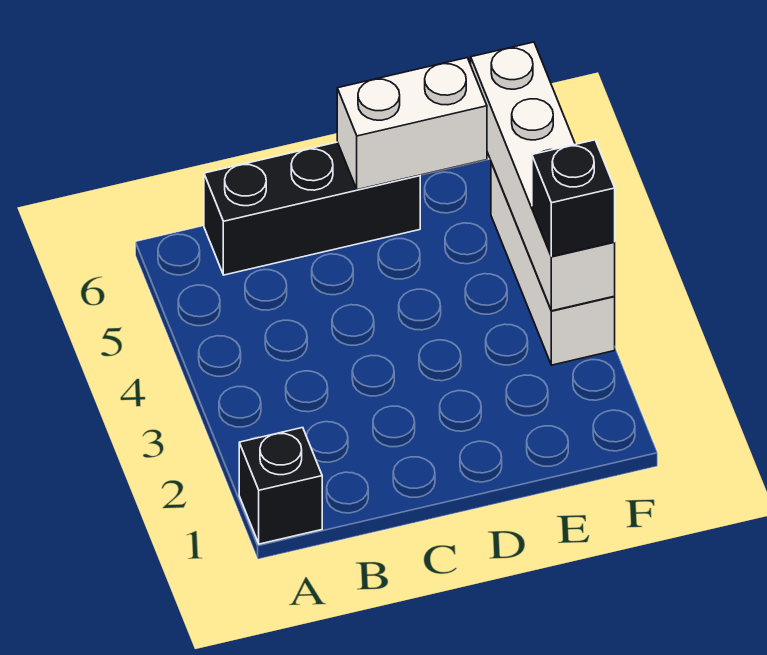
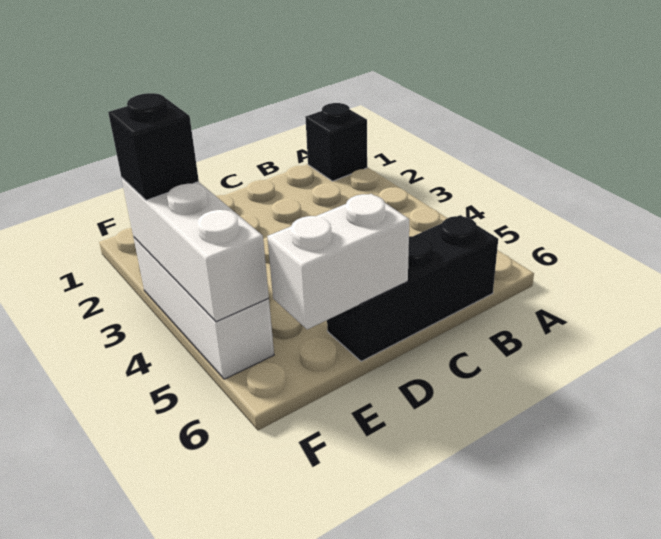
white brick F3:F6 level 2 -> white brick F3:F5 level 2

